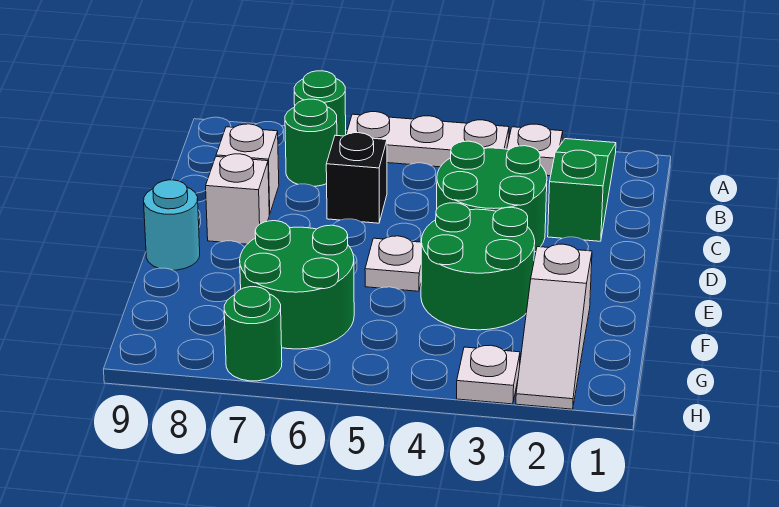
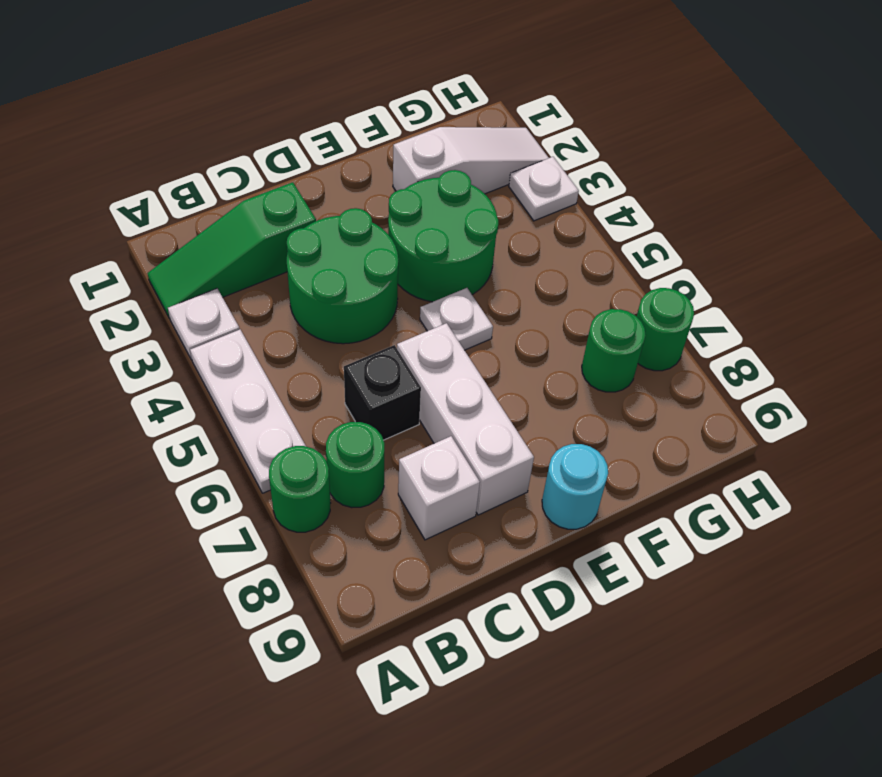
white brick D8 level 1 -> white brick D6:D8 level 1
green round brick F6:G7 level 1 -> green round brick G7 level 1

